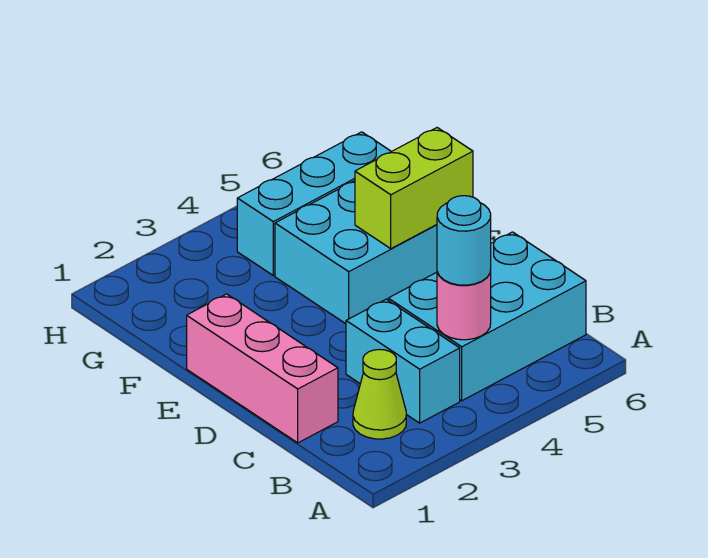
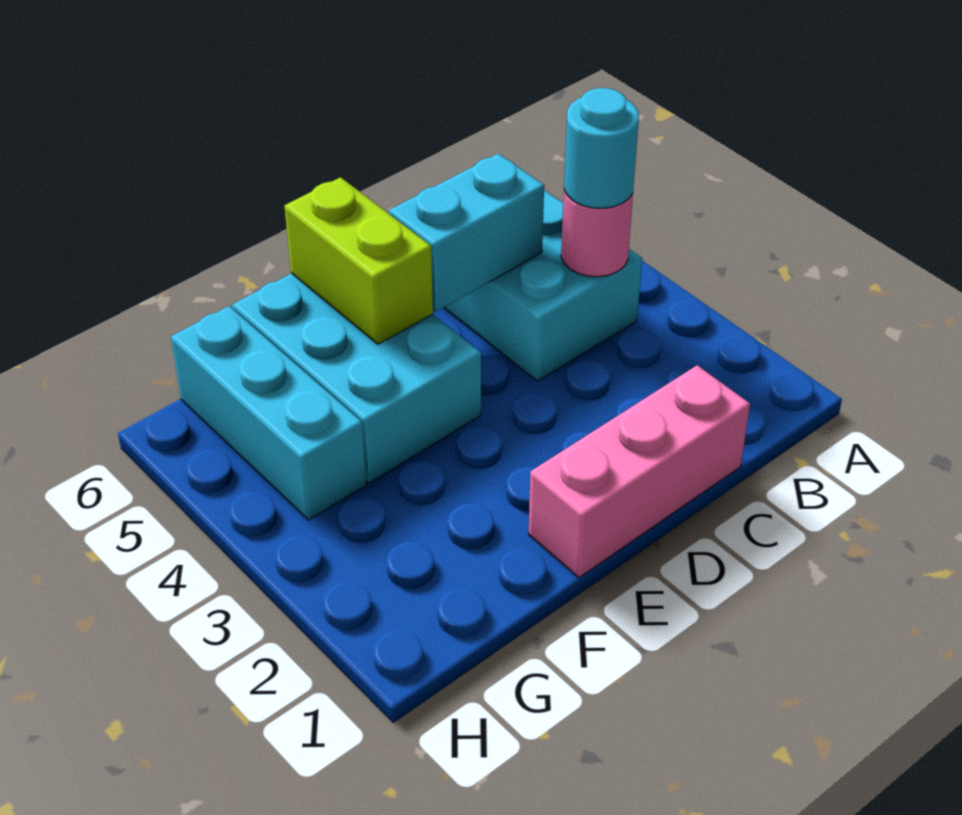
lime cone B2 level 1 -> none
cyan brick B3:C3 level 1 -> cyan brick C5:D5 level 2

